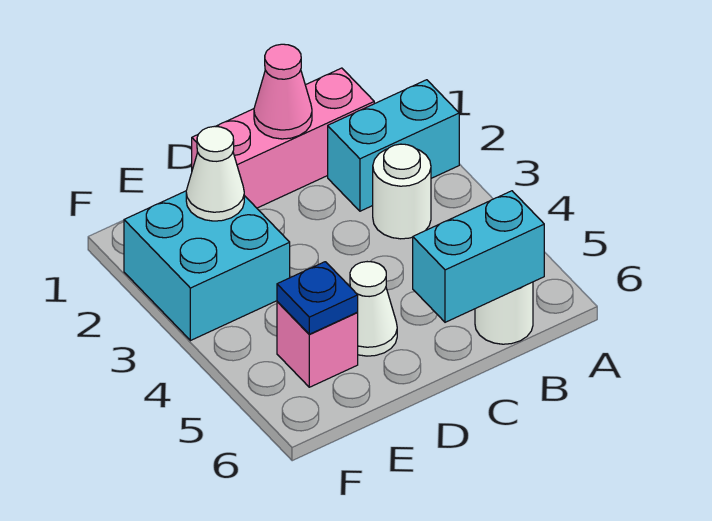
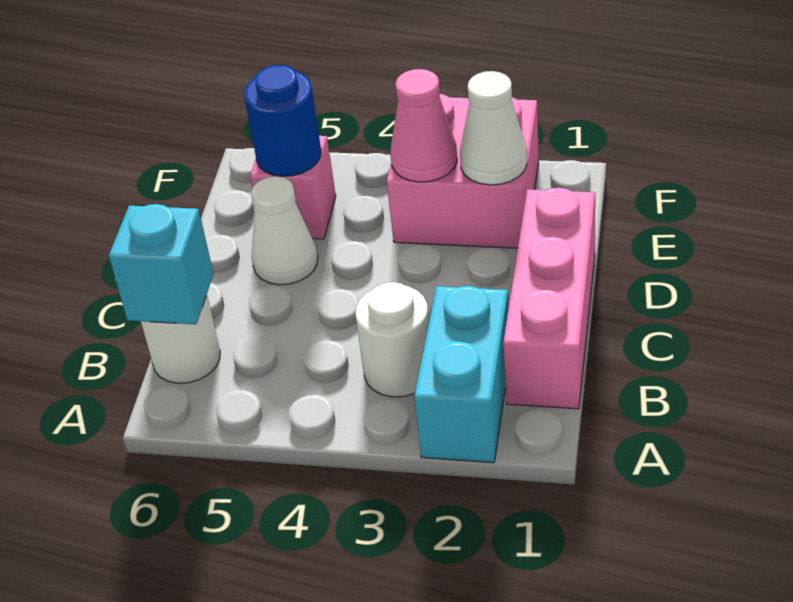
cyan brick B6:C6 level 2 -> cyan brick B6 level 2
pink cone C1 level 2 -> pink cone E3 level 2
cyan brick E2:F3 level 1 -> pink brick E2:F3 level 1
blue plate E5 level 2 -> blue round brick E5 level 2

